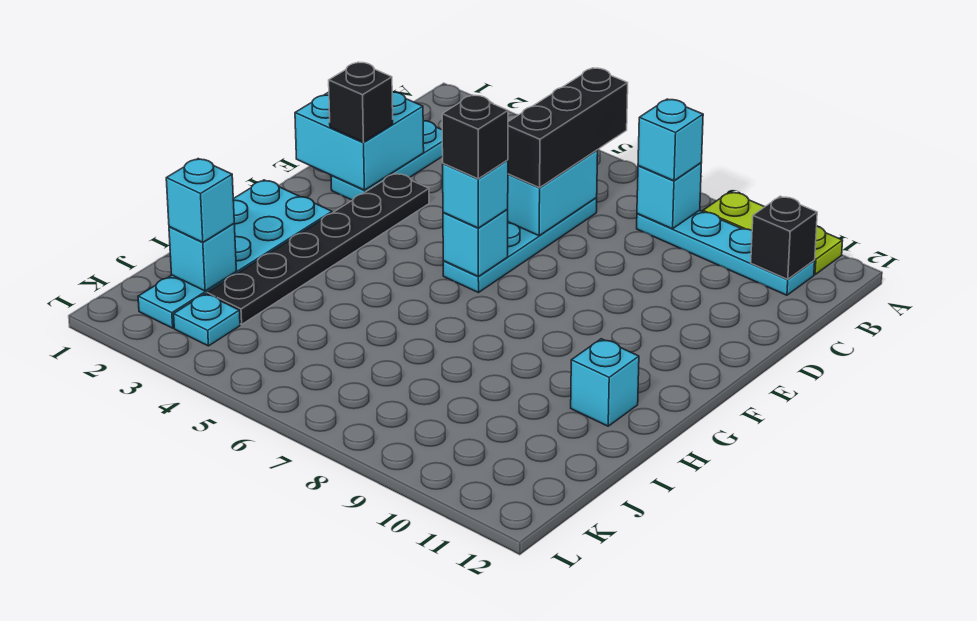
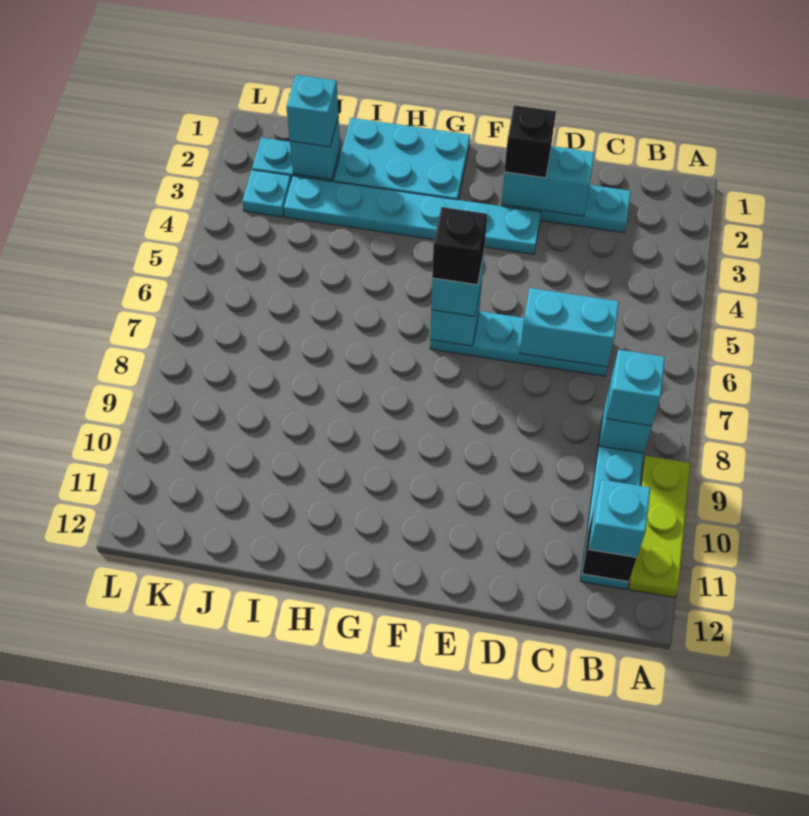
black brick B6:D6 level 3 -> none
cyan brick D1:E2 level 2 -> cyan brick D2:E2 level 2
black plate E3:J3 level 1 -> cyan plate E3:J3 level 1
cyan brick H11 level 1 -> cyan brick B11 level 3

